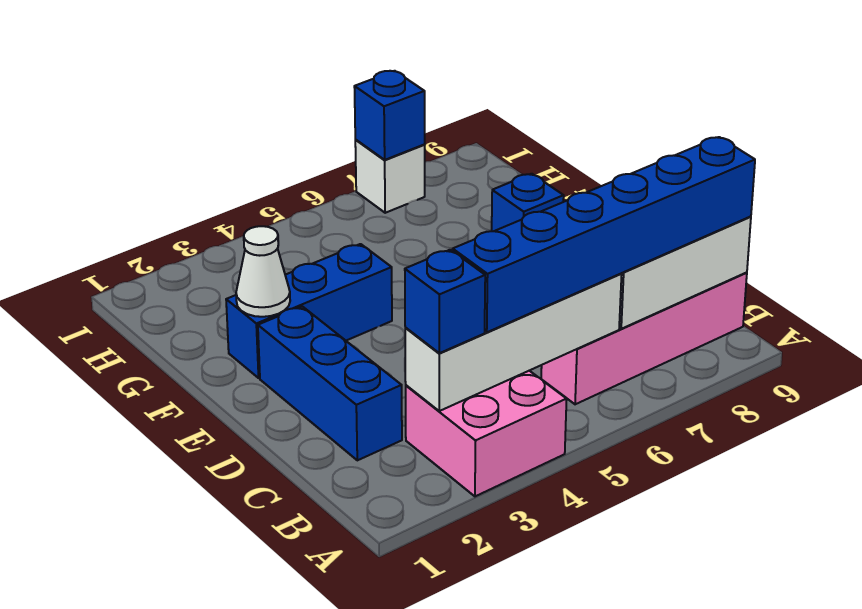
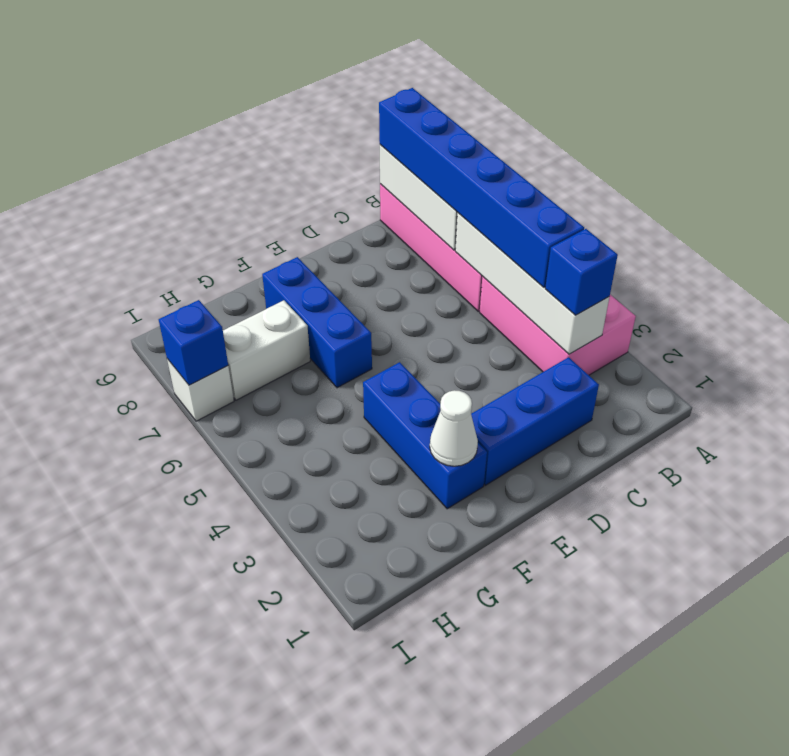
pink brick A3:B4 level 1 -> pink brick A3:B5 level 1
blue brick F8 level 1 -> blue brick F6:F8 level 1
none -> white brick G7:H7 level 1

